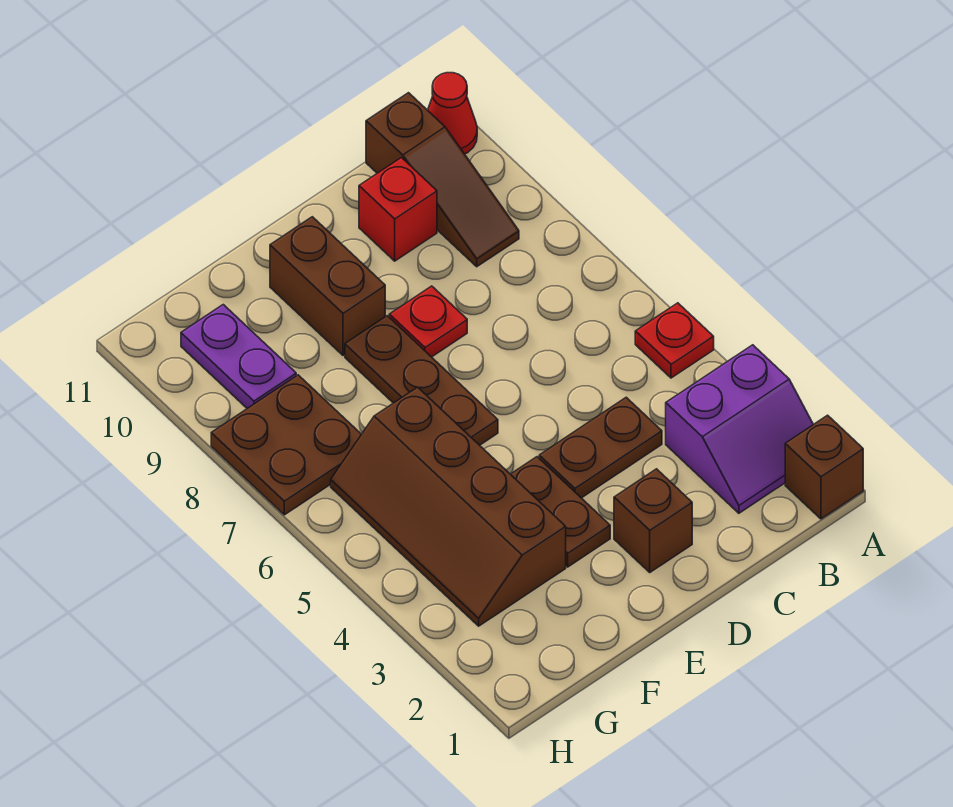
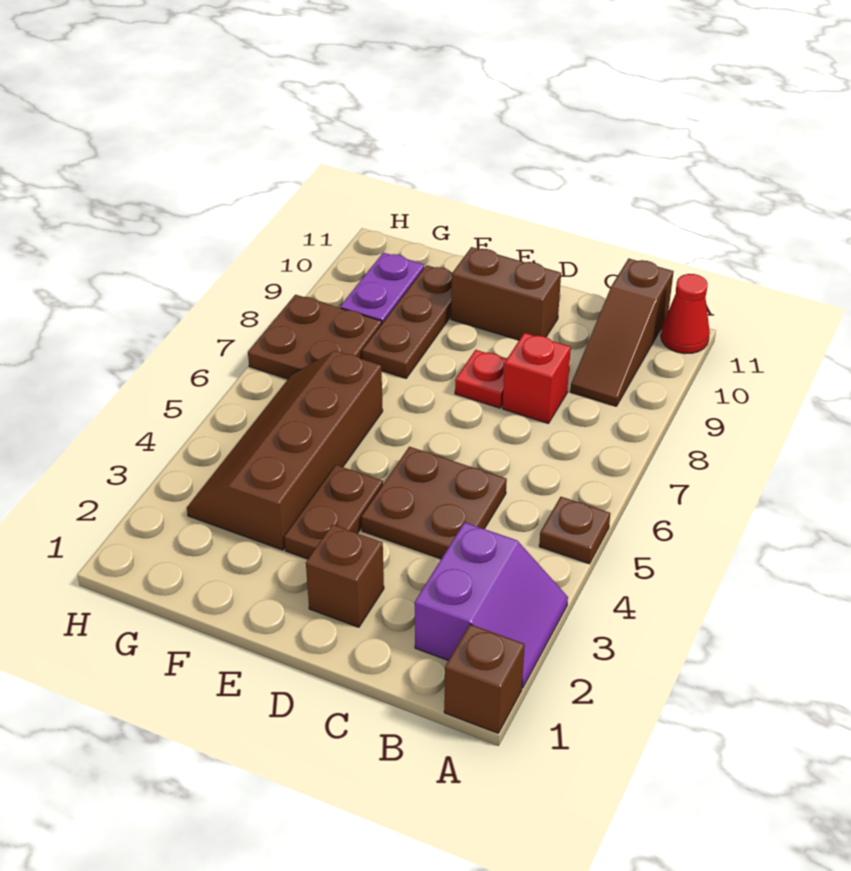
purple slope A2:B3 level 1 top 3 -> purple slope A2:B3 level 1 top B
red plate A5 level 1 -> brown plate A5 level 1
brown plate C4:D4 level 1 -> brown plate C4:D5 level 1
red brick C10 level 1 -> red brick C8 level 1
brown plate E6:E8 level 1 -> brown plate F8:F10 level 1
brown brick E9:E10 level 1 -> brown brick D10:E10 level 1

